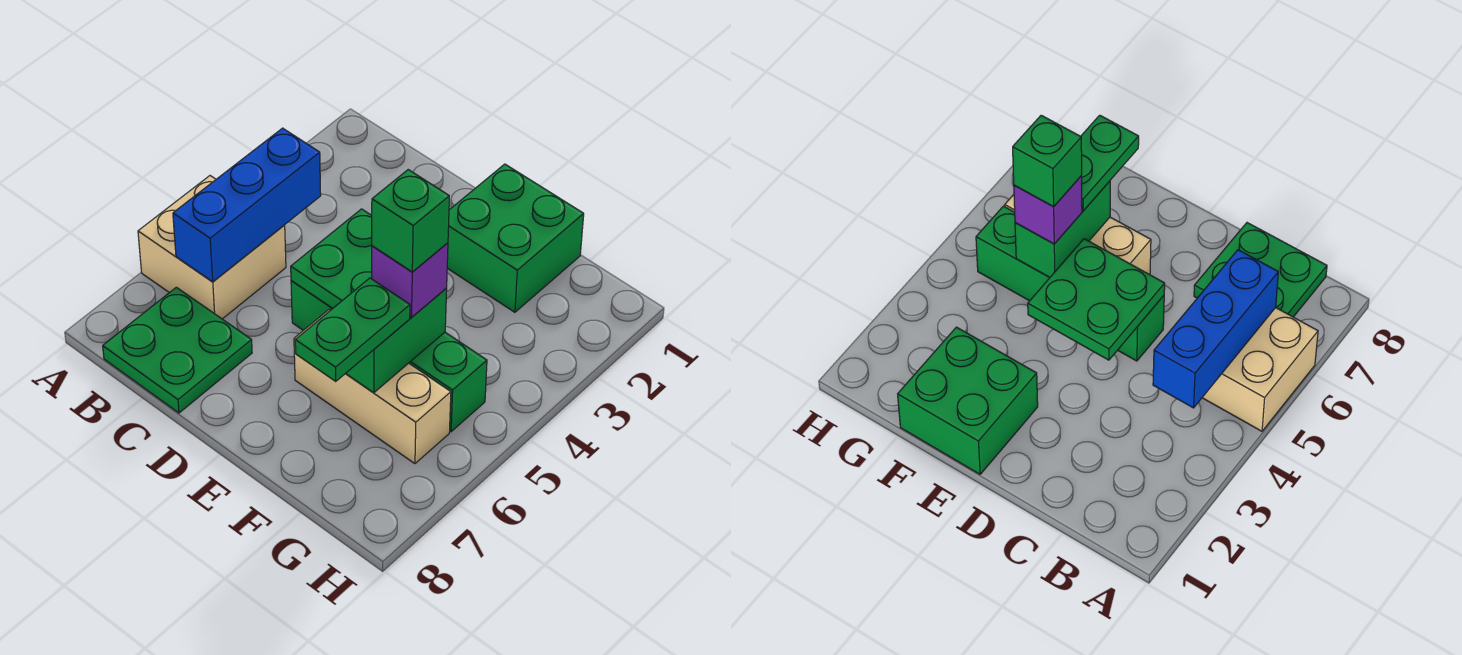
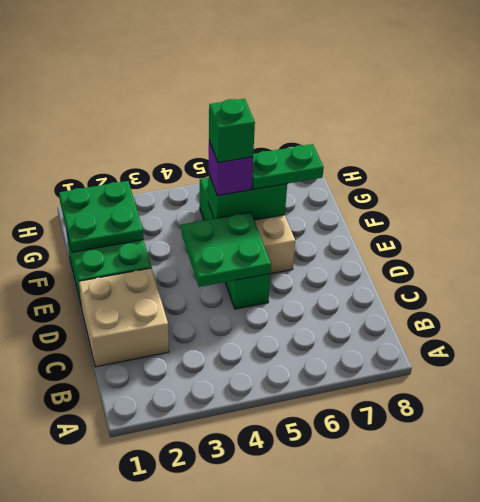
tan brick A5:B6 level 1 -> tan brick C1:D2 level 1
blue brick B4:B6 level 2 -> none
green plate B7:C8 level 1 -> green plate F1:G2 level 2

